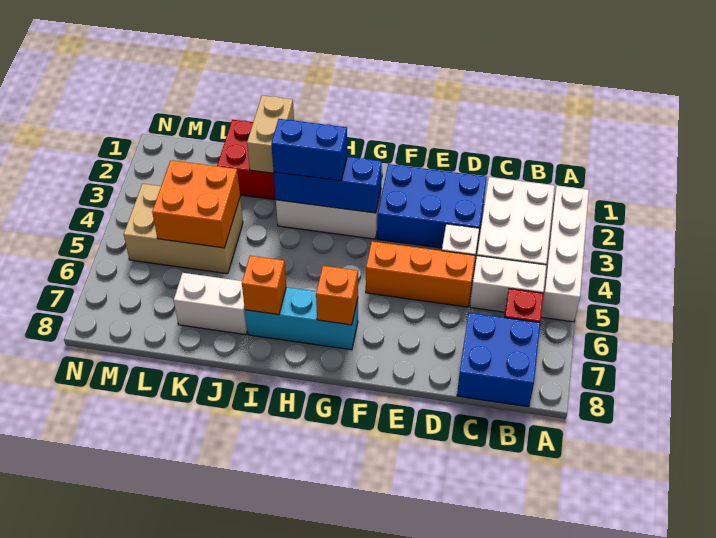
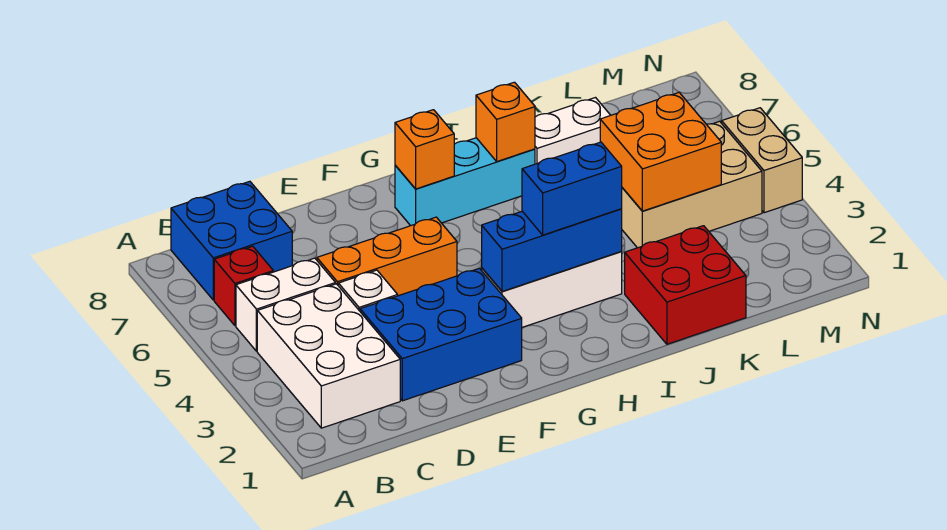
white brick A2:A5 level 1 -> none
tan brick J1:J2 level 2 -> tan brick N4:N5 level 1

